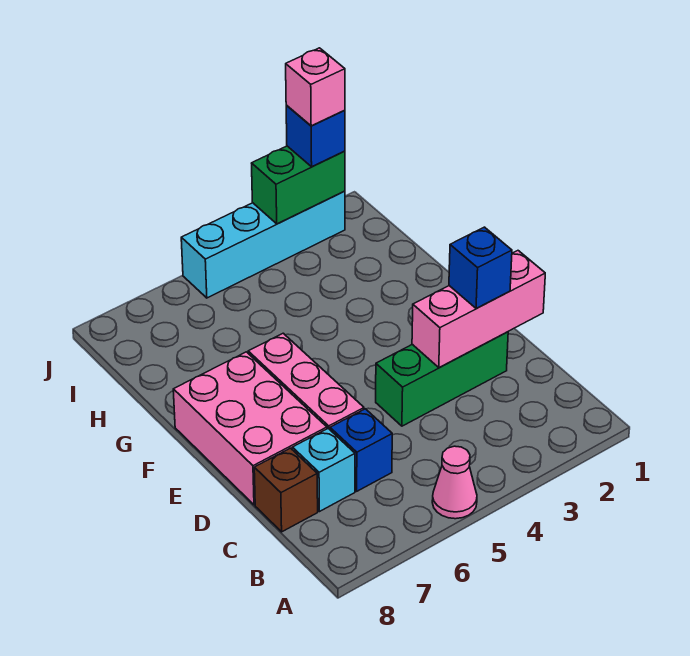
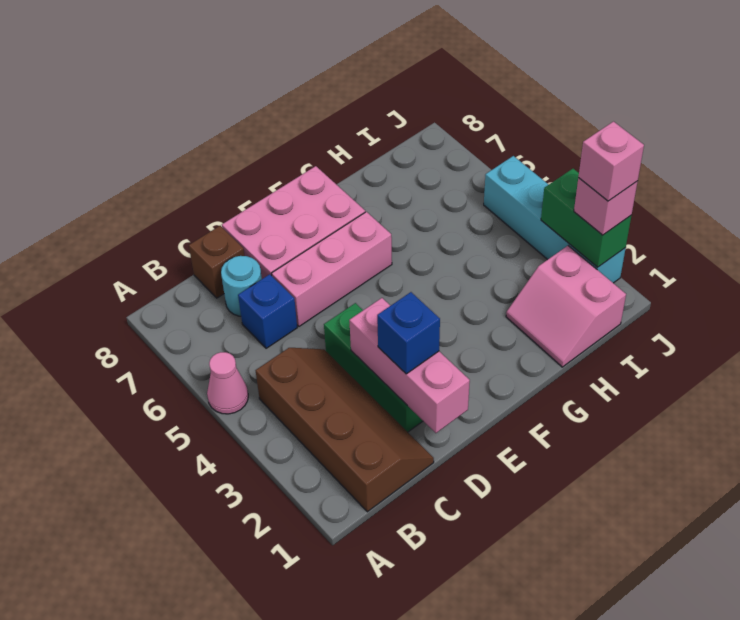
none -> brown slope B1:C4 level 1 top B
cyan brick C7 level 1 -> cyan round brick C7 level 1
none -> pink slope H1:I2 level 1 top I
blue brick J2 level 3 -> pink brick J2 level 3

